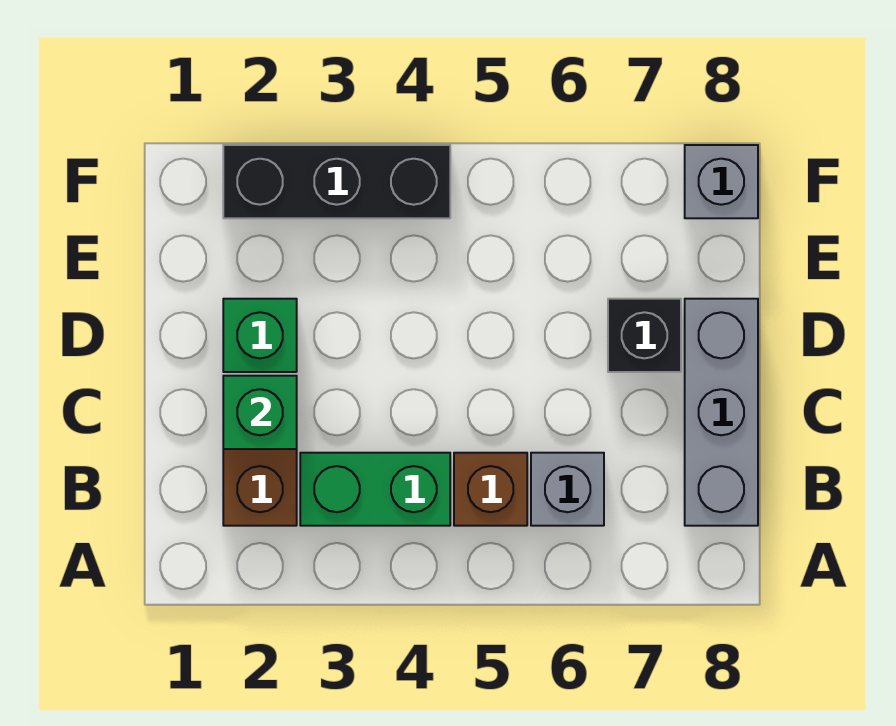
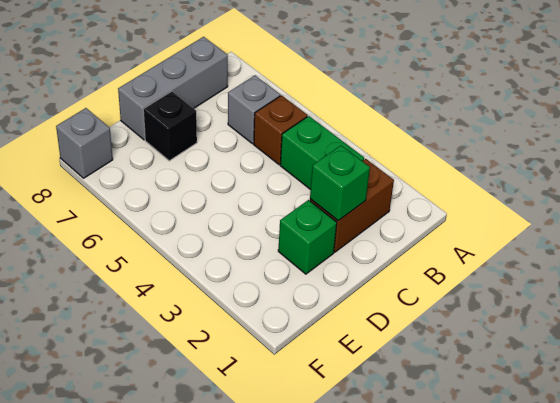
black brick F2:F4 level 1 -> none

